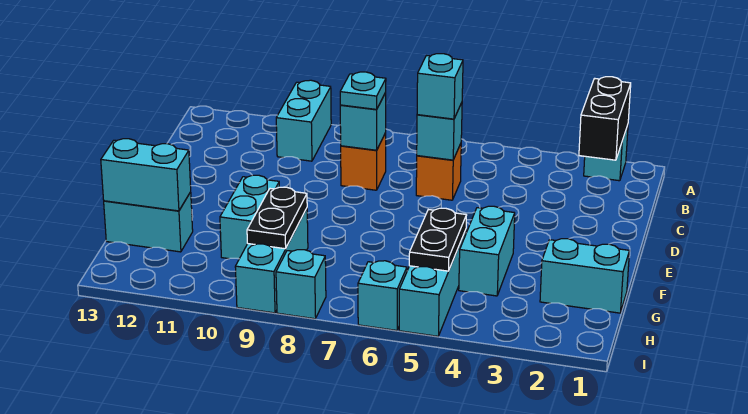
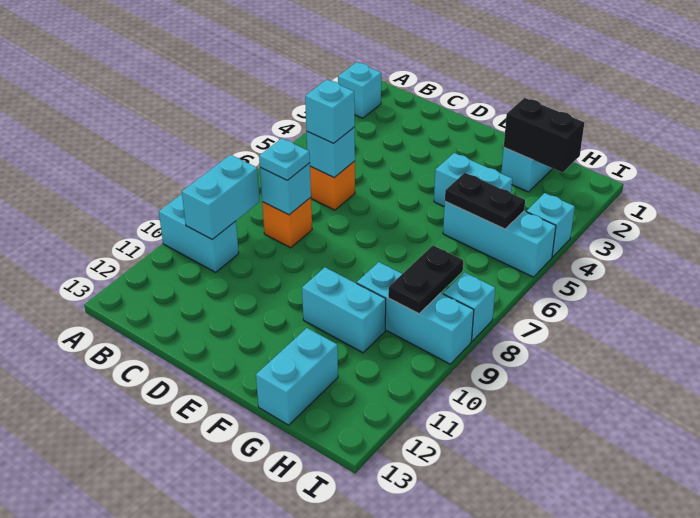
black brick A2:B2 level 2 -> black brick G2:H2 level 2
black plate G9:H9 level 2 -> black plate H8:H9 level 2
cyan brick G12:G13 level 2 -> cyan brick B9:B10 level 2
cyan brick I6 level 1 -> cyan brick I4 level 1

